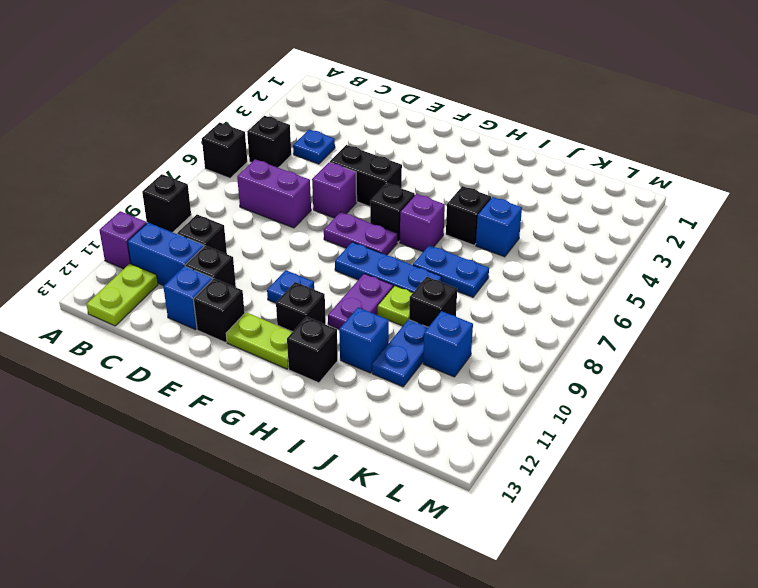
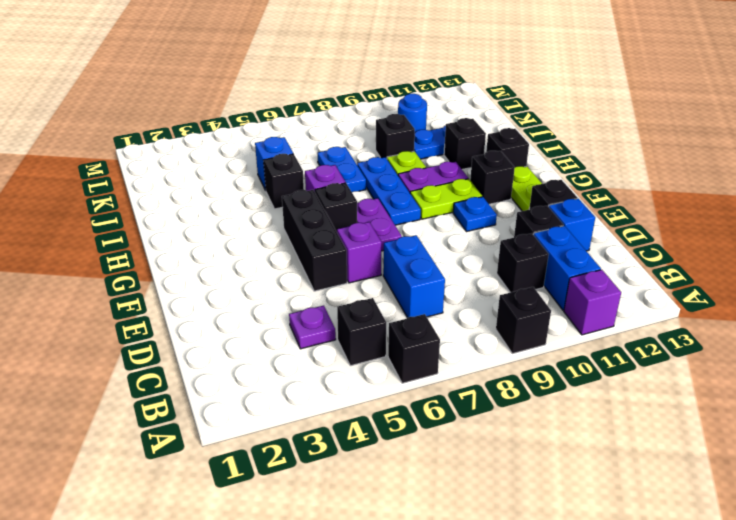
lime plate B12:B13 level 1 -> lime plate G9:G10 level 1
blue plate C4 level 1 -> purple plate C4 level 1
purple brick C7:D7 level 1 -> blue brick C7:D7 level 1
black brick E5:F5 level 1 -> black brick E5:G5 level 1
blue brick I11 level 1 -> black brick I11 level 1
blue brick K10 level 1 -> blue round brick K10 level 1

